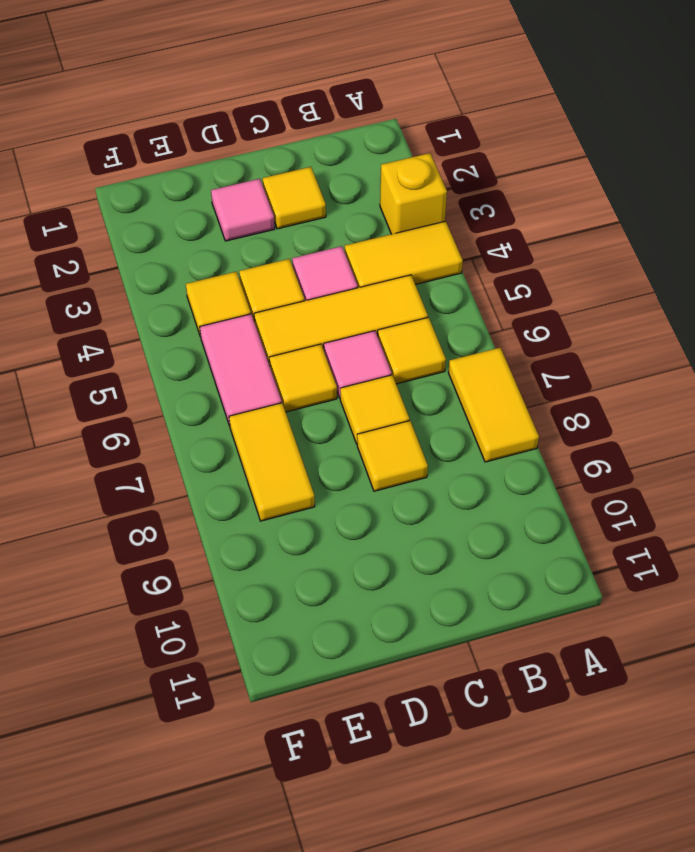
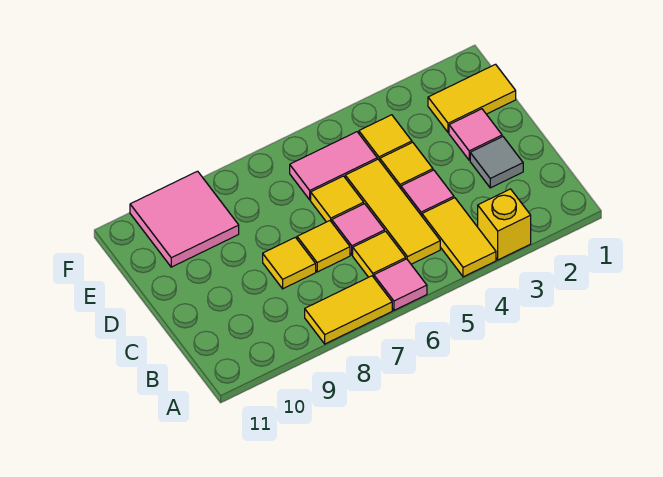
none -> pink tile A6 level 1
yellow tile C2 level 1 -> grey tile C2 level 1
yellow tile E7:E8 level 1 -> yellow tile E1:E2 level 1
none -> pink tile E9:F10 level 1

